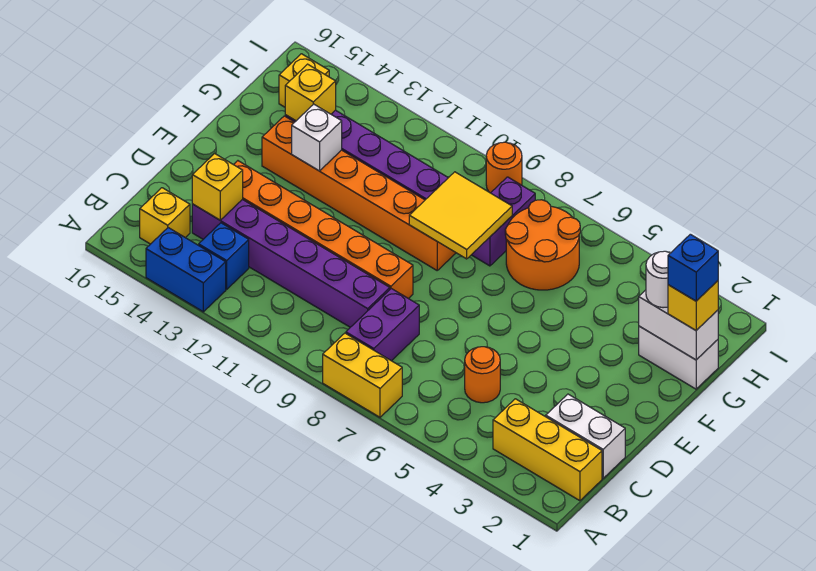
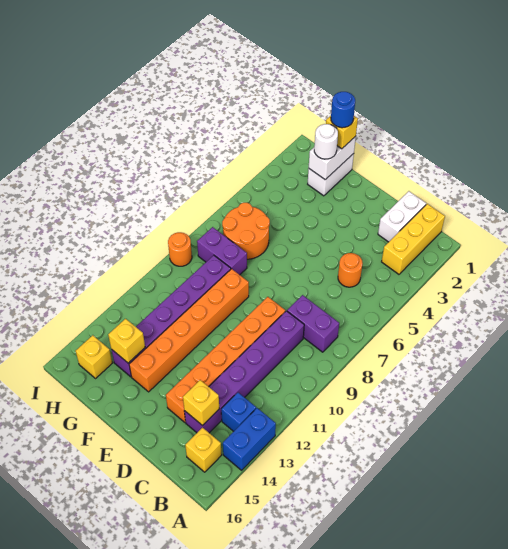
yellow brick A7:A8 level 1 -> none
yellow tile F8:G9 level 2 -> none
white brick F13 level 2 -> none
blue brick G1 level 4 -> blue round brick G1 level 4

